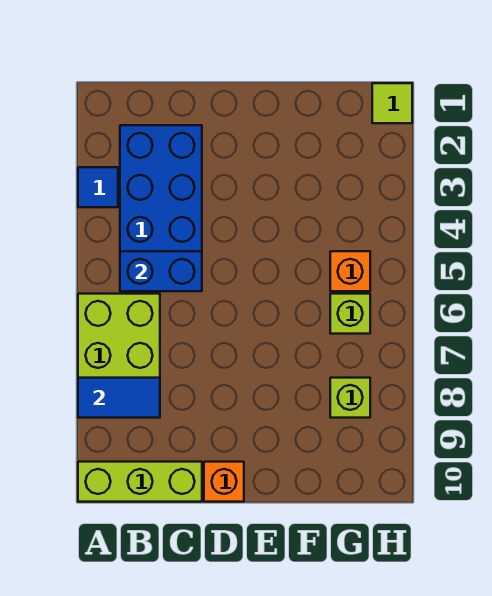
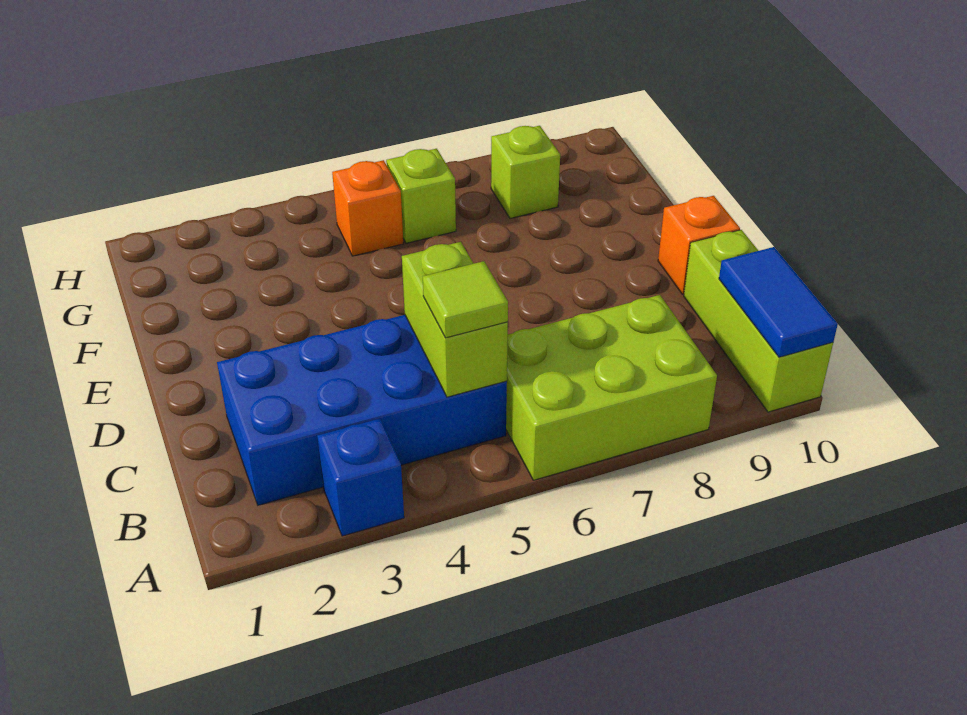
blue tile A3 level 1 -> blue brick A3 level 1
blue tile A8:B8 level 2 -> blue tile A10:B10 level 2
blue brick B5:C5 level 2 -> lime brick B5:C5 level 2
lime tile H1 level 1 -> lime tile B5 level 3

